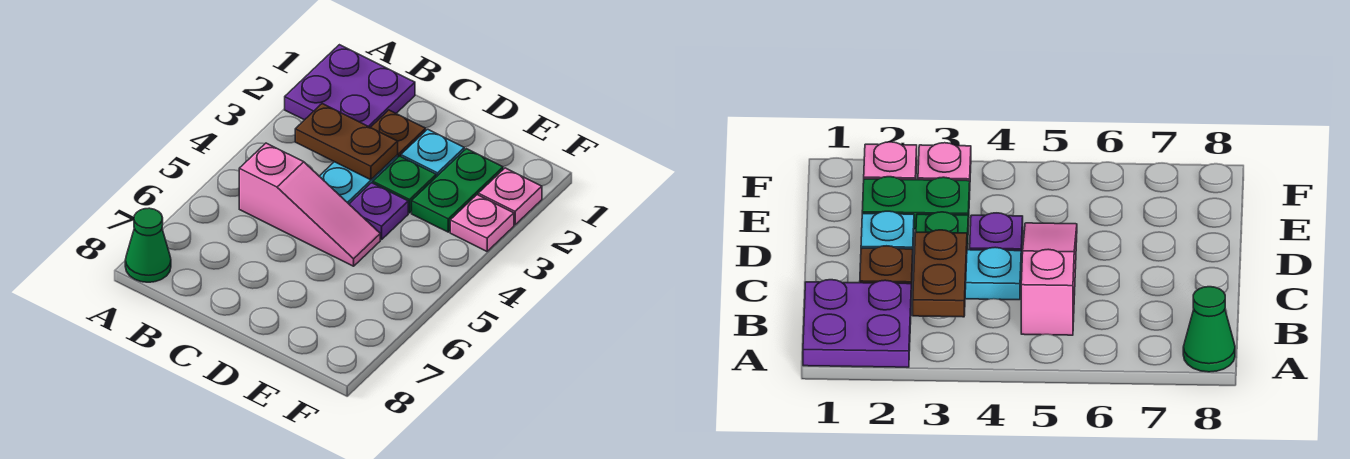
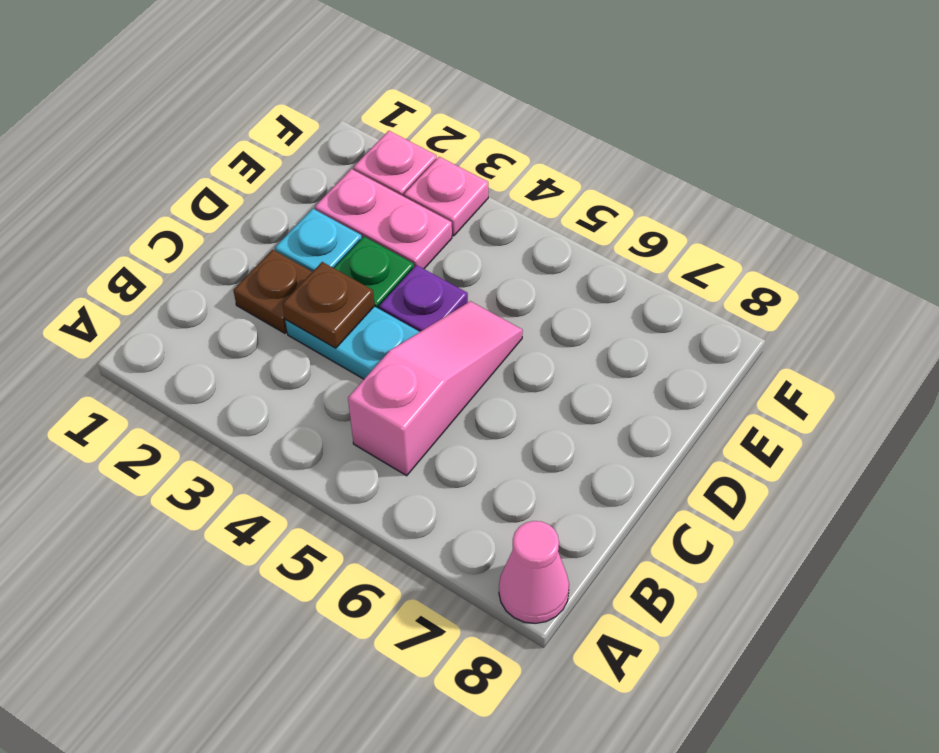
purple plate A1:B2 level 1 -> none
green cone A8 level 1 -> pink cone A8 level 1
brown plate B3:C3 level 2 -> brown plate C3 level 2
green plate E2:E3 level 1 -> pink plate E2:E3 level 1

